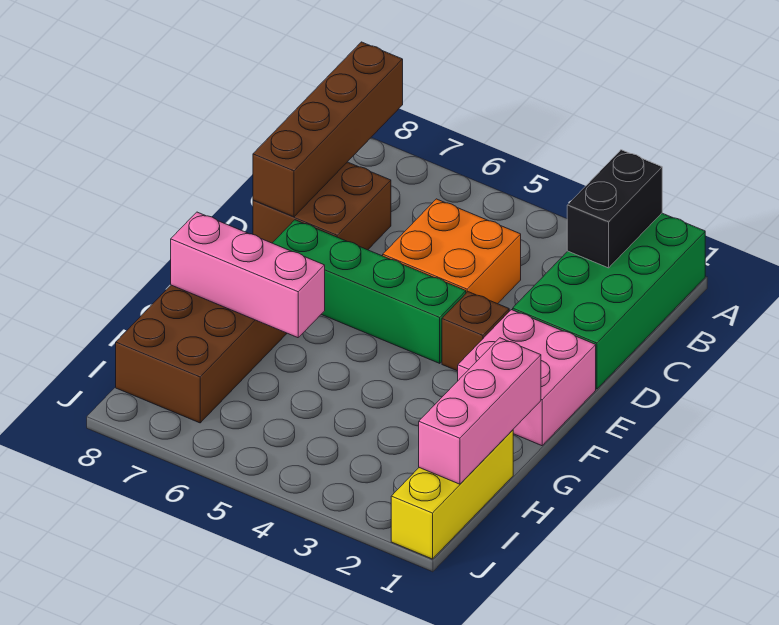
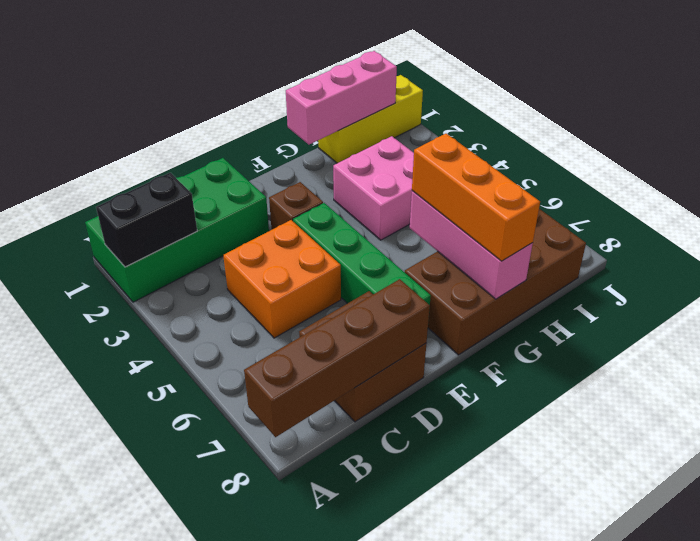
pink brick E1:F2 level 1 -> pink brick G3:H4 level 1
none -> orange brick G6:G8 level 3

